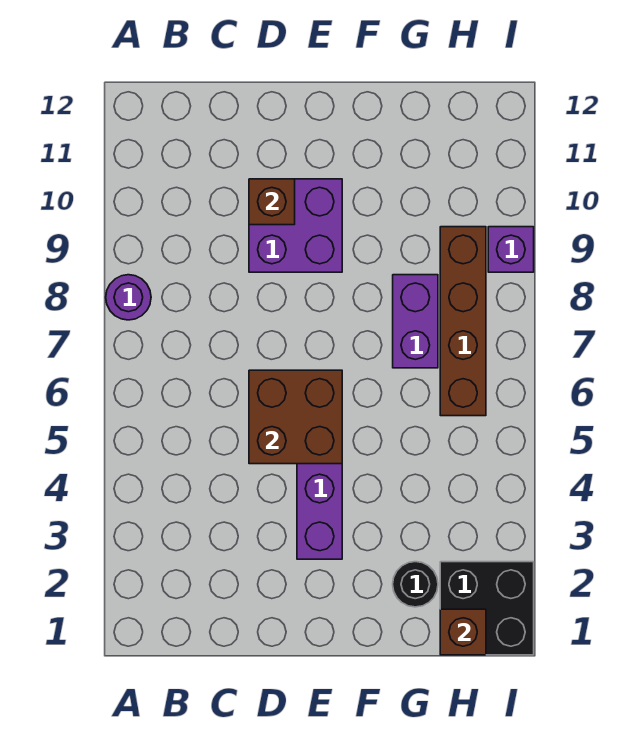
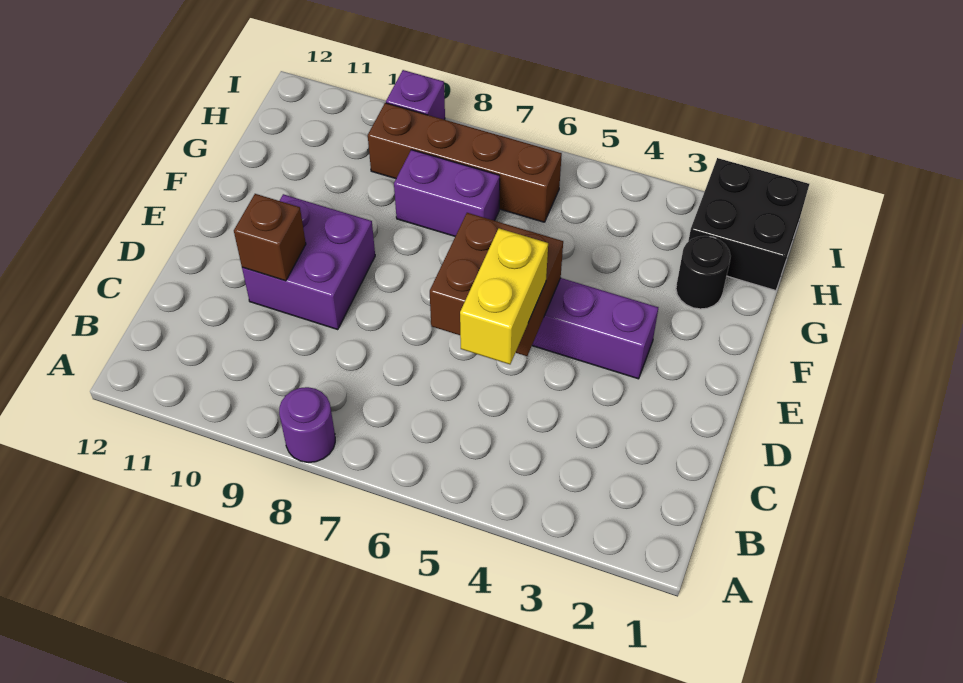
none -> yellow brick C5:D5 level 3
brown brick H1 level 2 -> none

